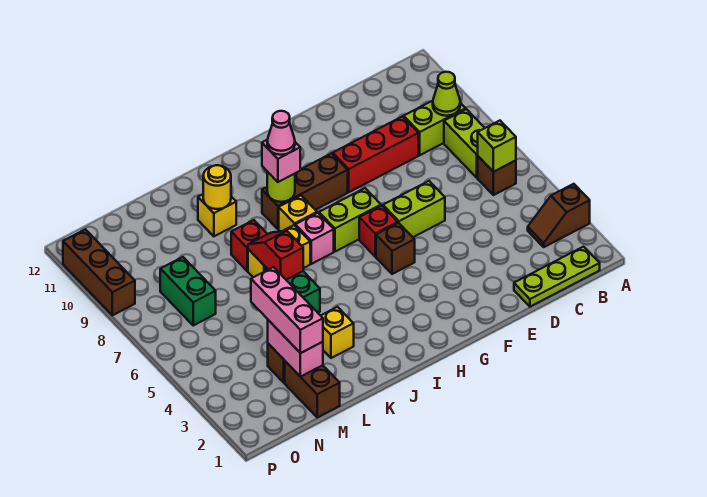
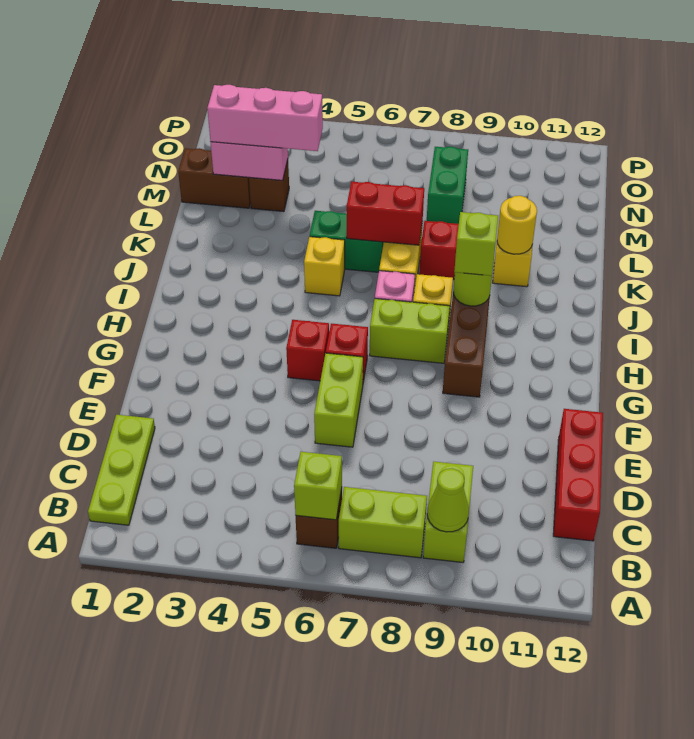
brown slope A3:B3 level 1 top A -> none
red brick D9:F9 level 1 -> red brick C12:E12 level 1
brown brick G5 level 1 -> red brick G5 level 1
lime brick G7:H7 level 1 -> lime brick H7:H8 level 1
pink brick I9 level 3 -> lime brick I9 level 3
pink cone I9 level 4 -> none
yellow brick K3 level 1 -> yellow brick J5 level 1
red slope K6:K7 level 2 top 6 -> red brick K6:K7 level 2
green brick N7:N8 level 1 -> green brick M8:N8 level 1
brown brick P9:P11 level 1 -> none

